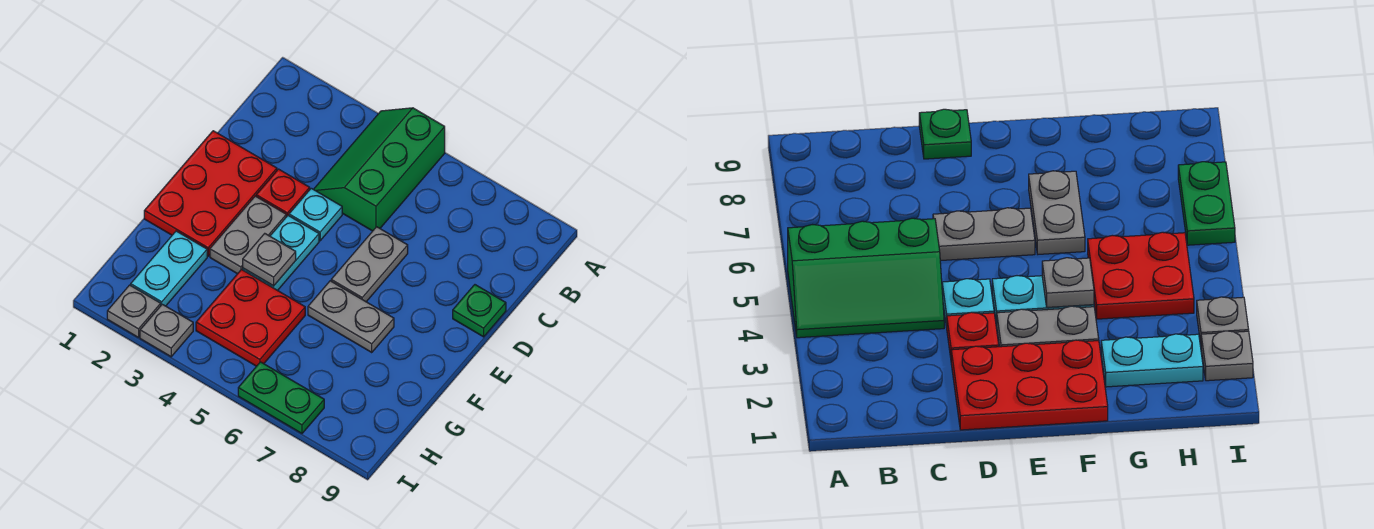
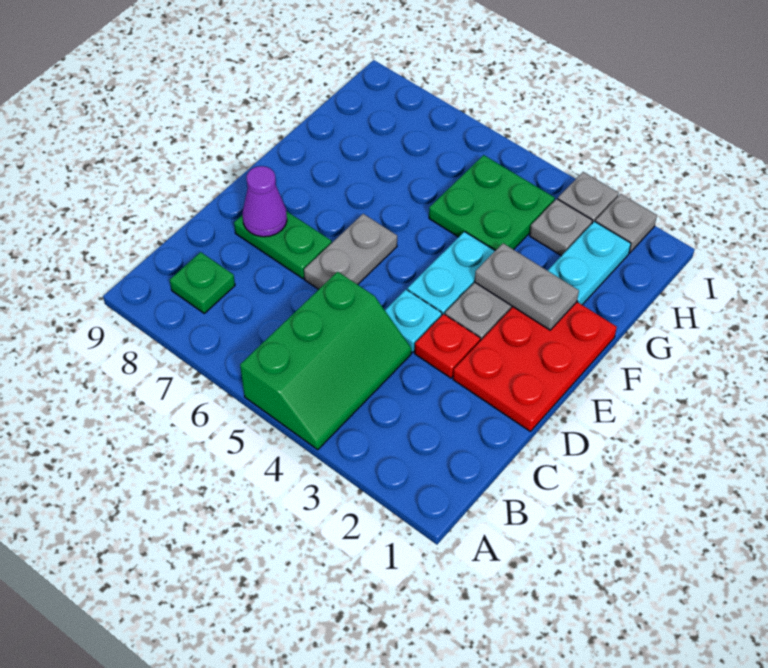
none -> purple cone D8 level 2
green plate D9 level 1 -> green plate B8 level 1
grey plate F4 level 2 -> grey plate H3 level 1
grey plate F6:F7 level 1 -> grey plate F2:F3 level 2
red plate G4:H5 level 1 -> green plate G4:H5 level 1
green plate I6:I7 level 1 -> green plate D7:D8 level 1

